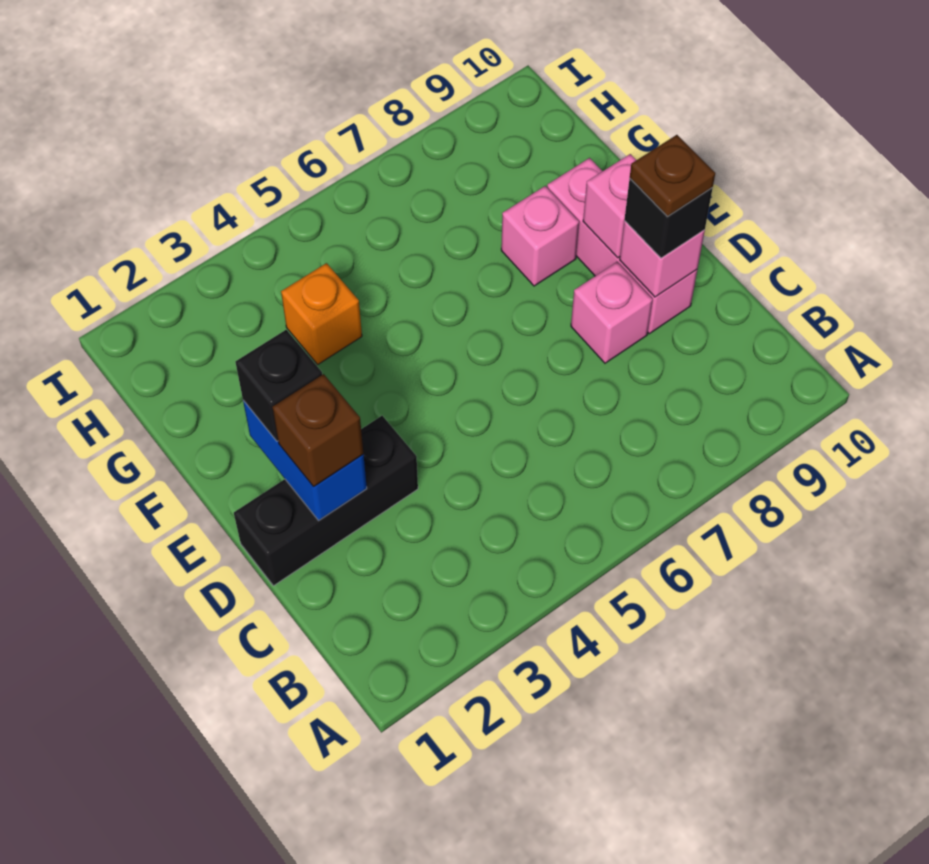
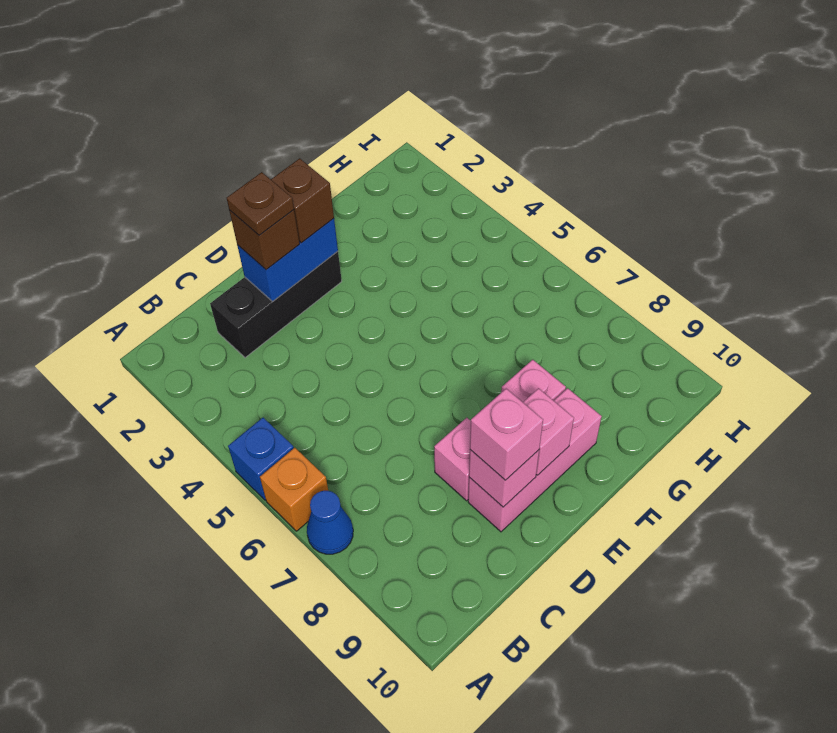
none -> blue brick A5 level 1
none -> blue cone A7 level 1
black brick D1:D3 level 1 -> black brick C2:E2 level 1
black brick D9 level 3 -> pink brick D9 level 3
brown plate D9 level 4 -> brown plate D2 level 4
black brick E2 level 3 -> brown brick E2 level 3
orange brick G4 level 1 -> orange brick A6 level 1

